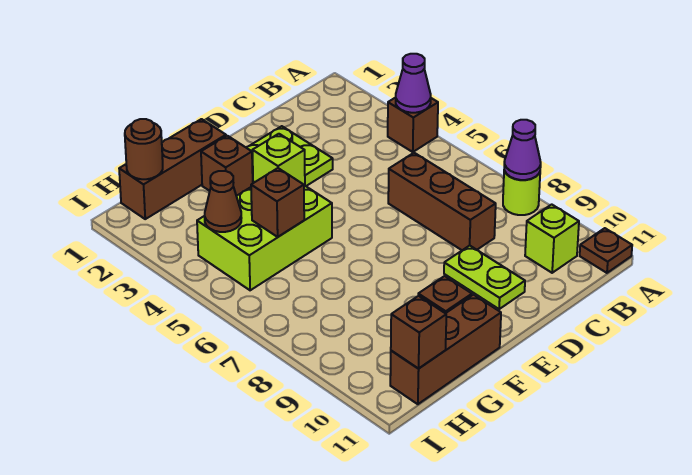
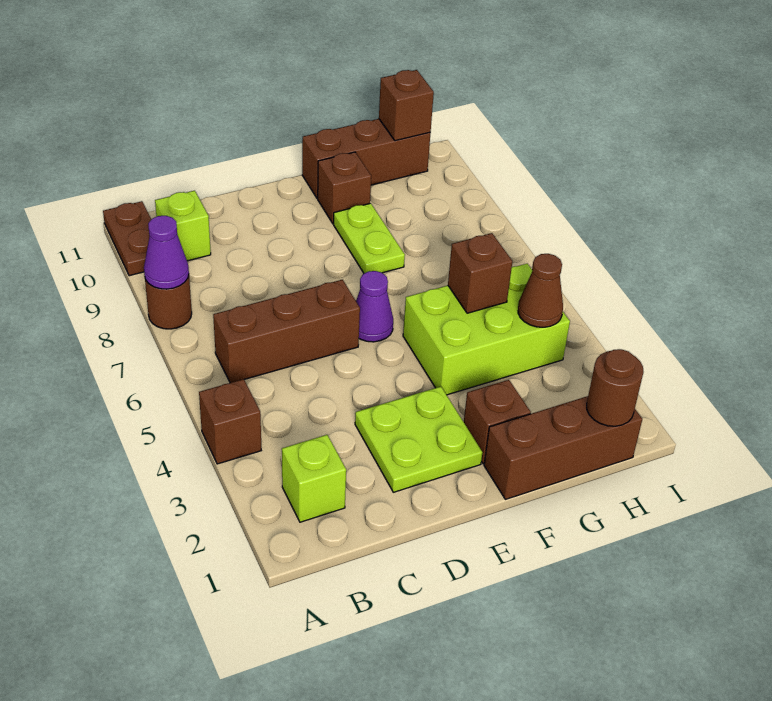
purple cone A4 level 2 -> purple cone E6 level 1
lime round brick A8 level 1 -> brown round brick A8 level 1
brown plate A11 level 1 -> brown plate A10:A11 level 1
brown brick C6:C8 level 1 -> brown brick B6:D6 level 1
lime plate D9:D10 level 1 -> lime plate F8:F9 level 1
lime brick F4 level 2 -> lime brick B2 level 1

